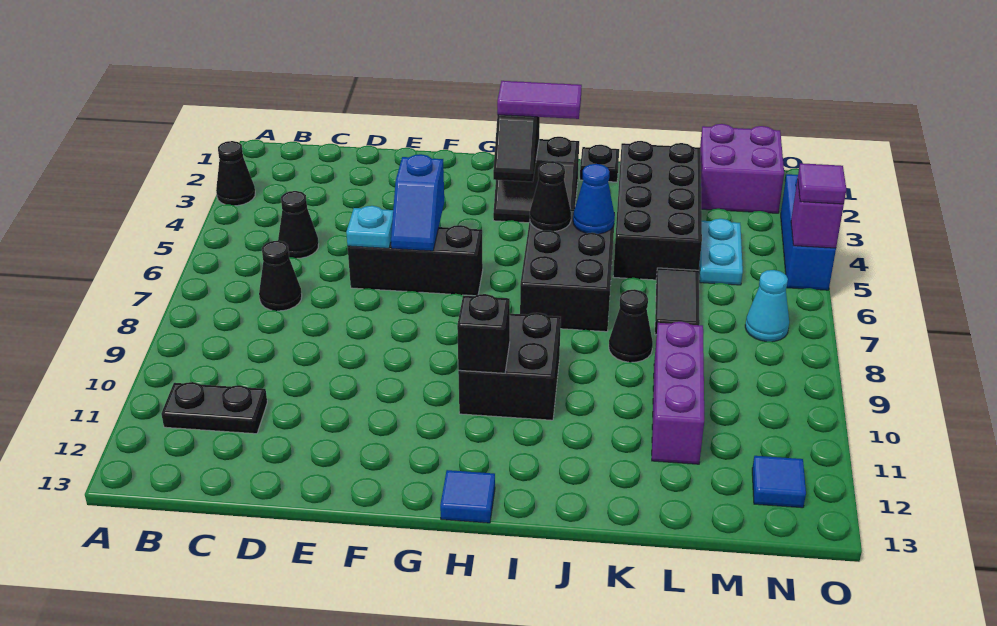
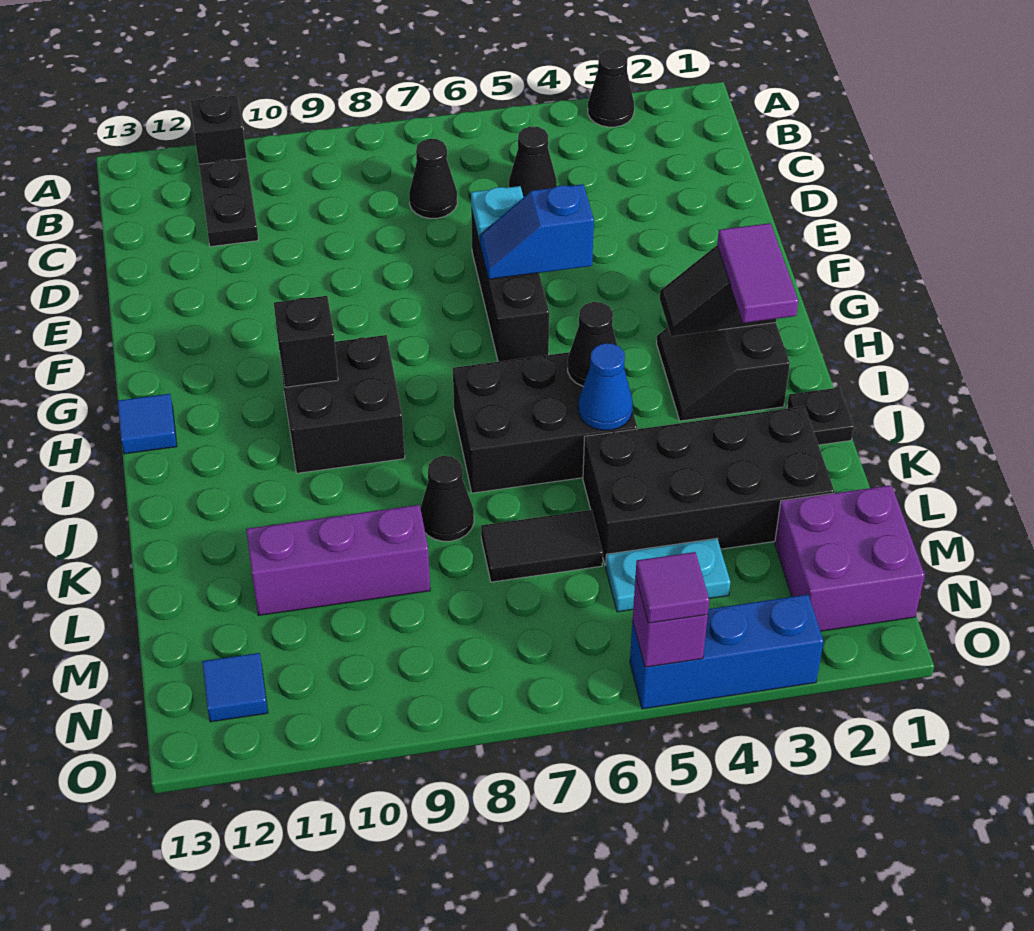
none -> black brick A11 level 1
cyan cone N7 level 1 -> none

